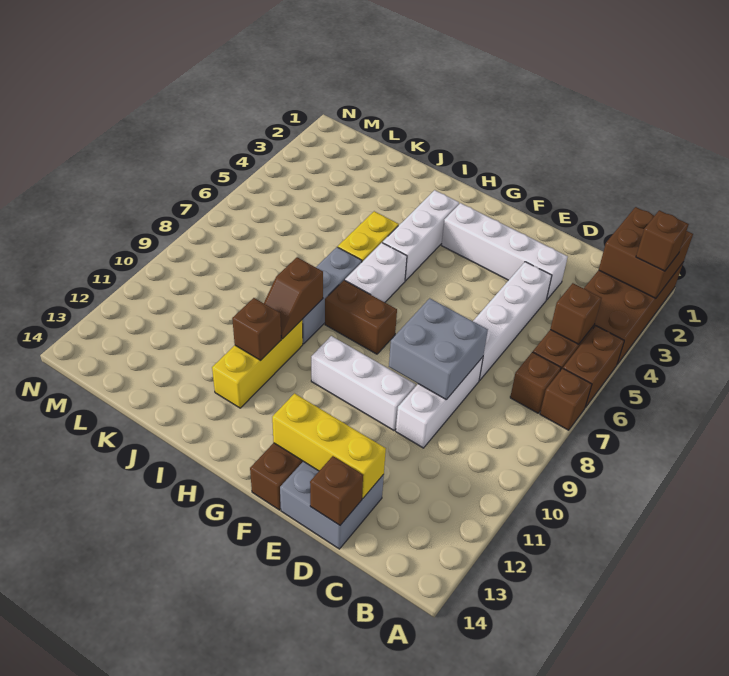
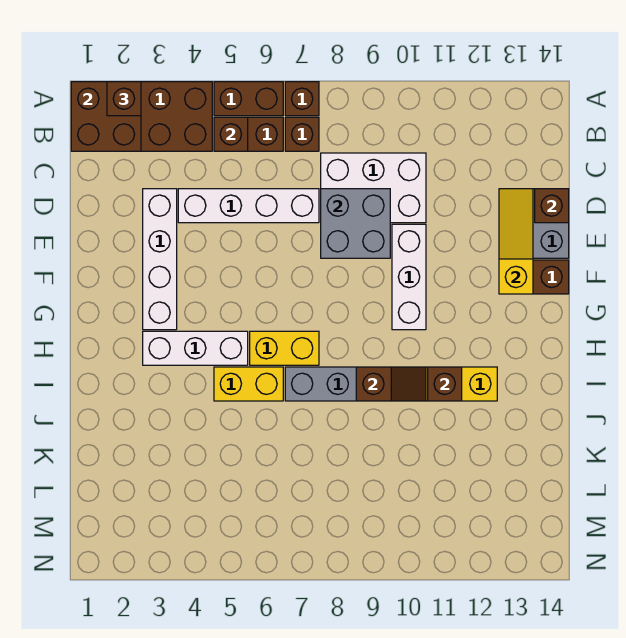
white brick D8:D10 level 1 -> white brick C8:D10 level 1
yellow brick D13:F13 level 2 -> yellow slope D13:F13 level 2 top F
brown brick G8:H8 level 1 -> none
white brick H6:H7 level 1 -> yellow brick H6:H7 level 1

